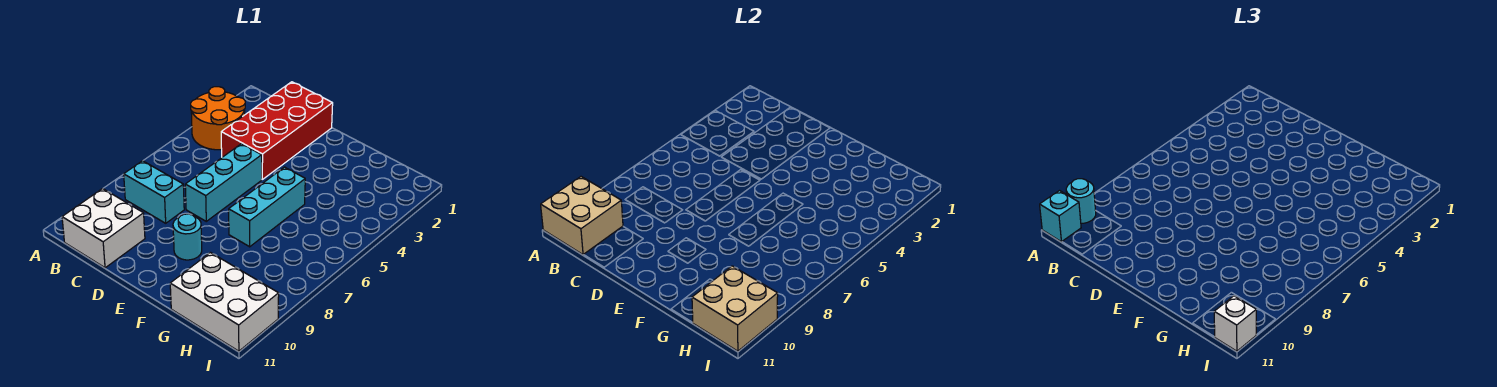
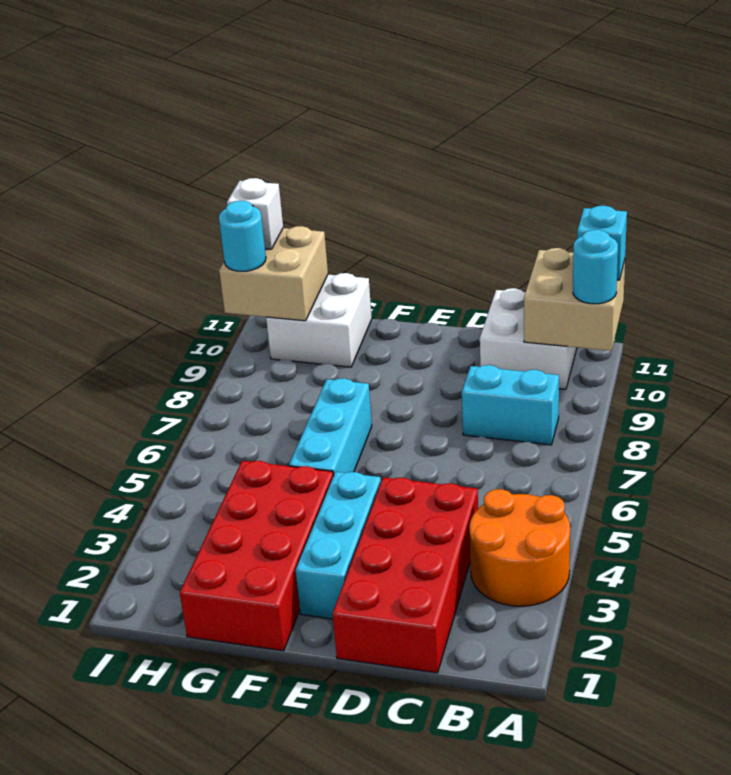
cyan brick D5:D7 level 1 -> cyan brick E2:E4 level 1
cyan round brick E9 level 1 -> cyan round brick I10 level 3
none -> red brick F1:G4 level 1
white brick G10:I11 level 1 -> white brick G10:H11 level 1

